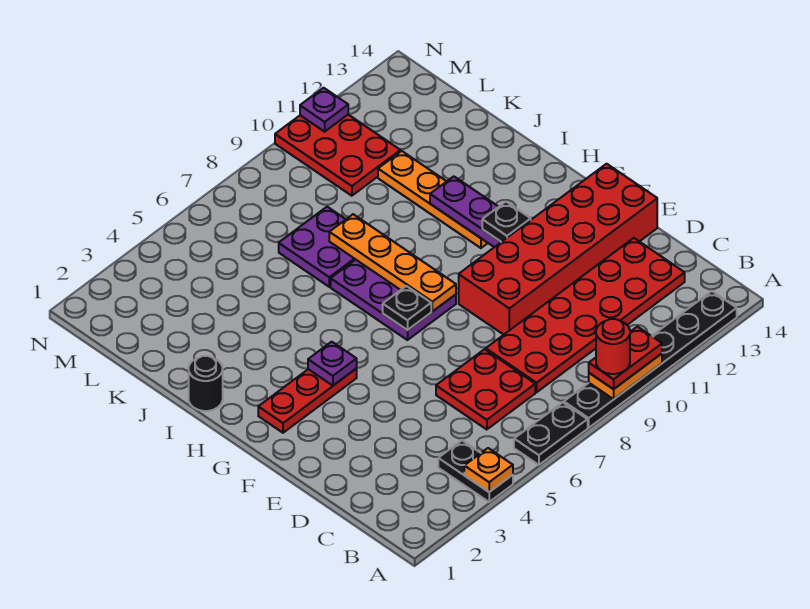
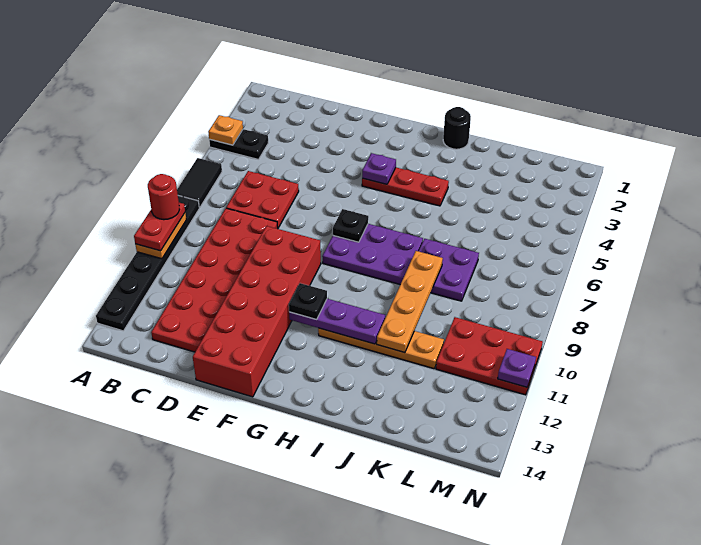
black plate A6:A7 level 1 -> black tile A6:A7 level 1
red plate G2:G4 level 1 -> red plate G4:I4 level 1
orange plate G8:J8 level 2 -> orange plate J8:J11 level 2

